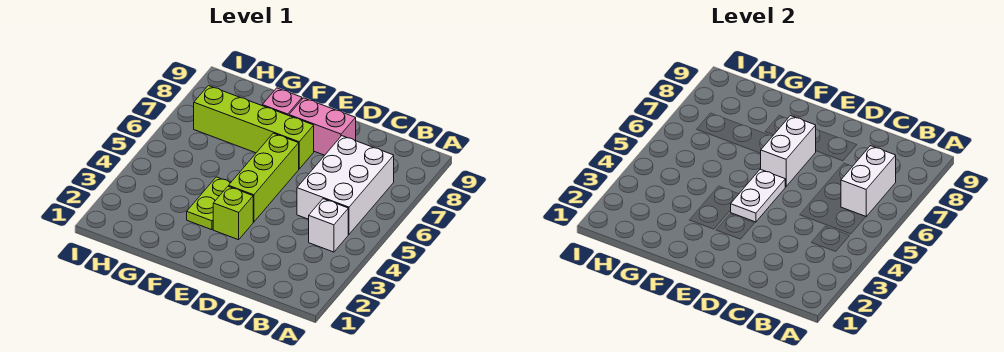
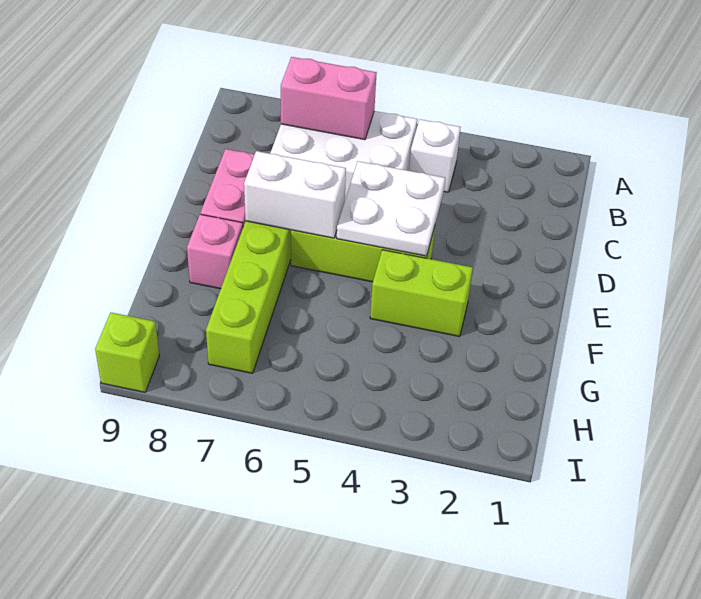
white brick B6:B7 level 2 -> pink brick B6:B7 level 2
lime brick E3 level 1 -> lime brick I9 level 1
white plate E4:E5 level 2 -> white plate D4:E5 level 2
lime plate F3:F4 level 1 -> lime brick F3:F4 level 1

